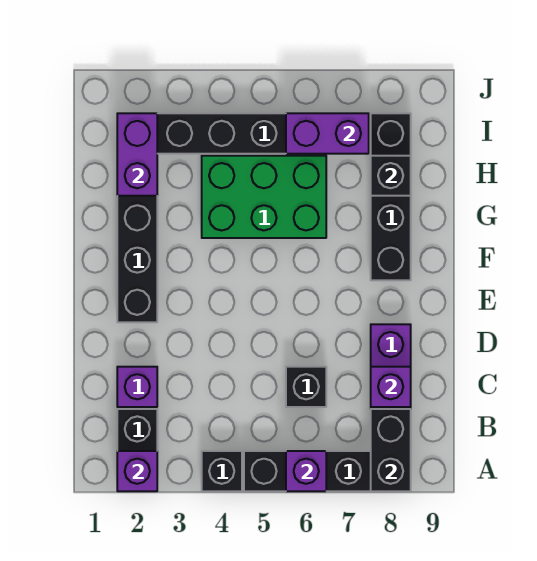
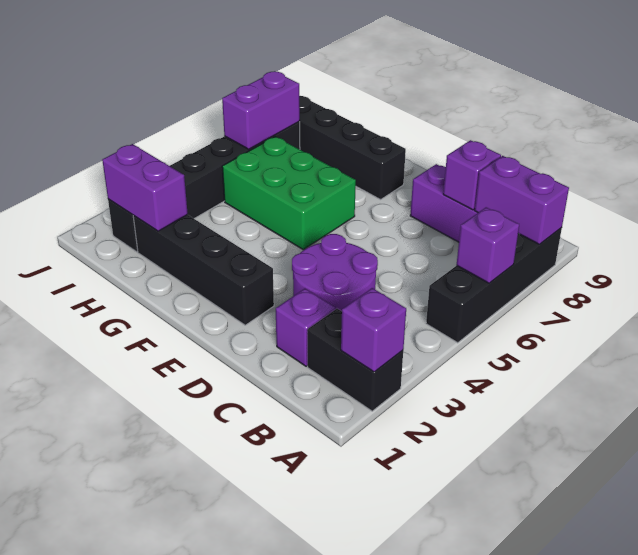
black brick A4 level 1 -> none
black brick A8:B8 level 2 -> purple brick A8:B8 level 2
none -> purple round brick C3:D4 level 1
black brick C6 level 1 -> none
green brick G4:H6 level 1 -> green brick F5:H6 level 1
black brick H8 level 2 -> none

